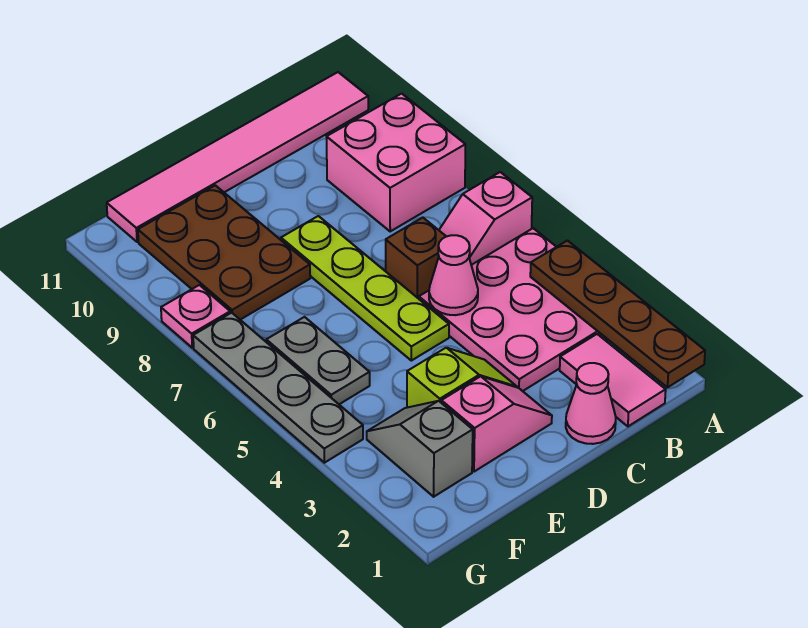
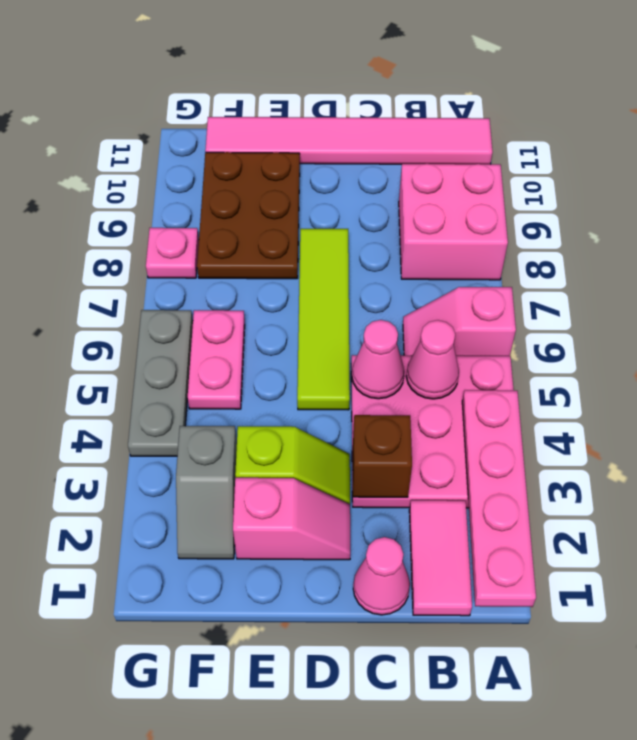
brown plate A1:A4 level 2 -> pink plate A1:A4 level 2
none -> pink cone B5 level 2
brown brick C6 level 1 -> brown brick C3 level 2
lime plate D5:D8 level 1 -> lime tile D5:D8 level 1
grey slope F2:F3 level 1 top 2 -> grey slope F2:F3 level 1 top 3
grey plate F5:F6 level 1 -> pink plate F5:F6 level 1
grey plate G4:G7 level 1 -> grey plate G4:G6 level 1

